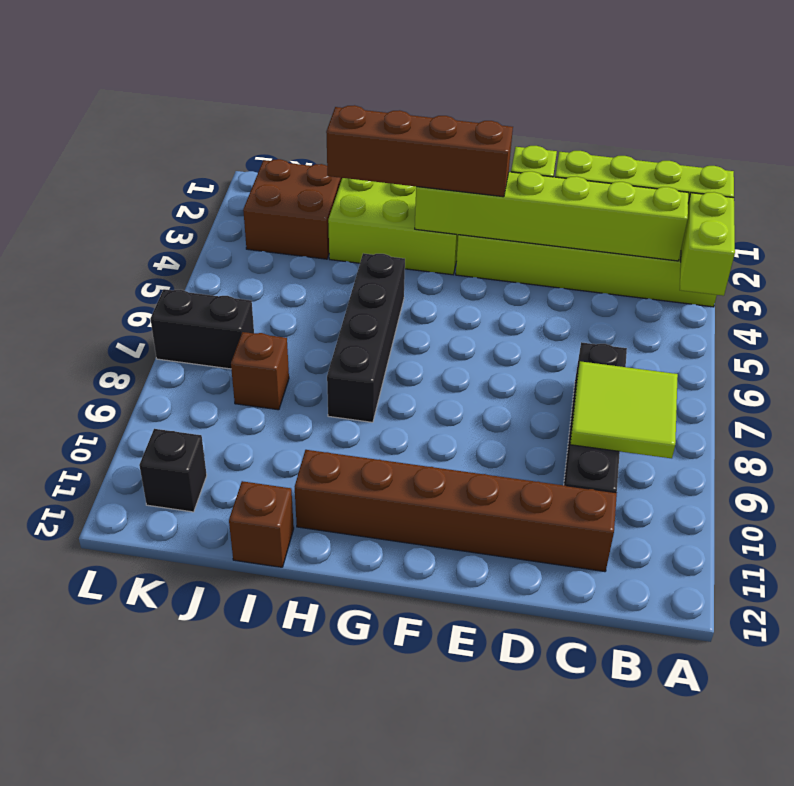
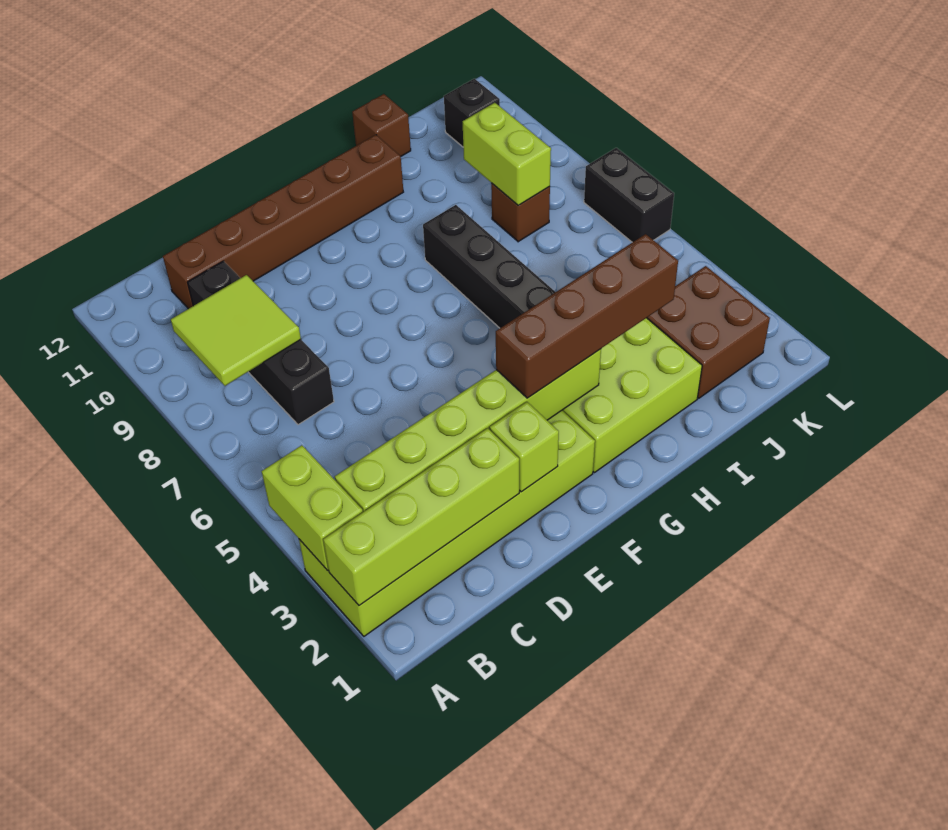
none -> lime brick J8:J9 level 2
black brick K7:L7 level 1 -> black brick L6:L7 level 1

